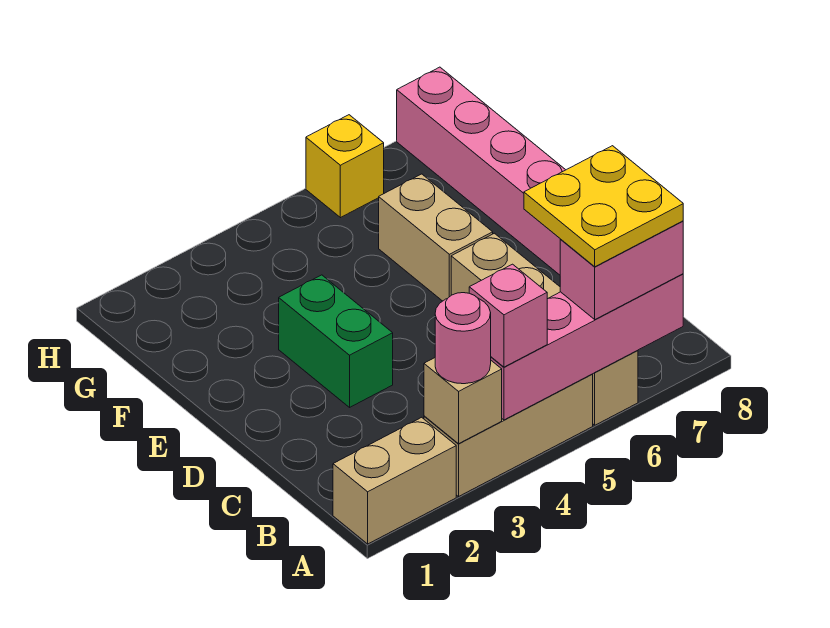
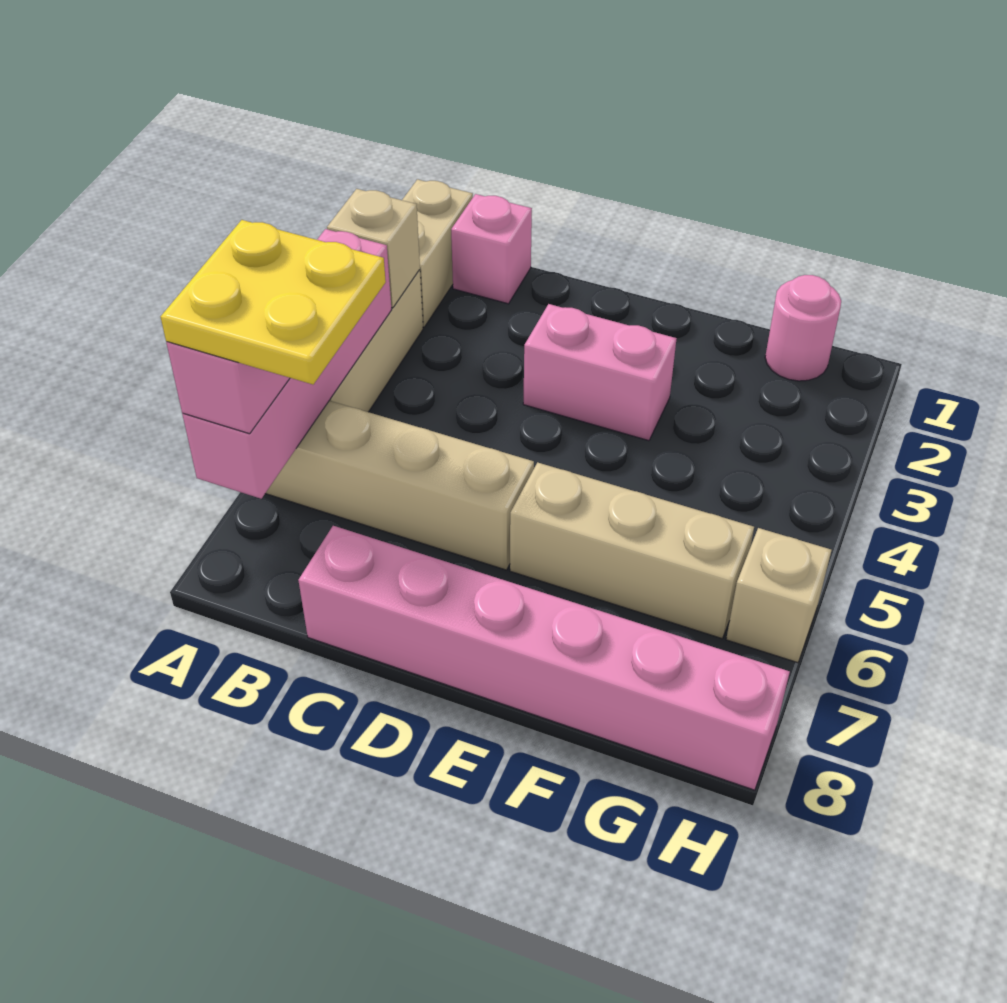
pink round brick A3 level 3 -> pink round brick G1 level 1
pink brick A4 level 3 -> pink brick B1 level 1
green brick D3:E3 level 1 -> pink brick D3:E3 level 1
tan brick E6:F6 level 1 -> tan brick E6:G6 level 1
yellow brick H6 level 1 -> tan brick H6 level 1

